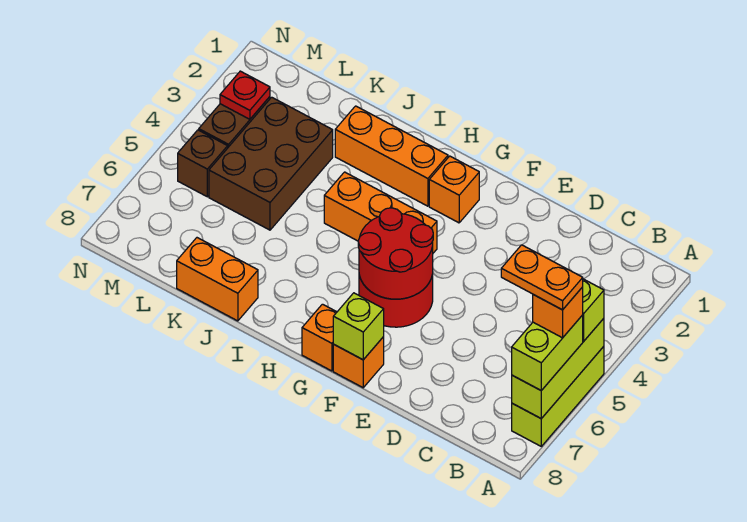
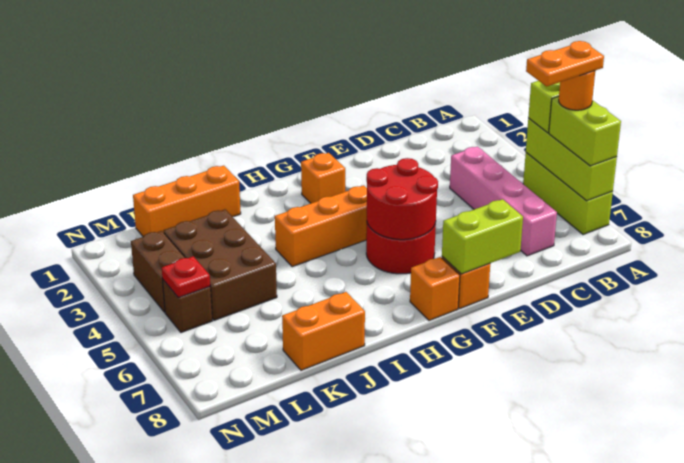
orange brick A6 level 4 -> orange round brick A6 level 4
none -> pink brick C4:C7 level 1
lime brick F8 level 2 -> lime brick E8:F8 level 2
orange brick H2:J2 level 1 -> orange brick J1:L1 level 1
red plate M3 level 2 -> red plate M5 level 2

